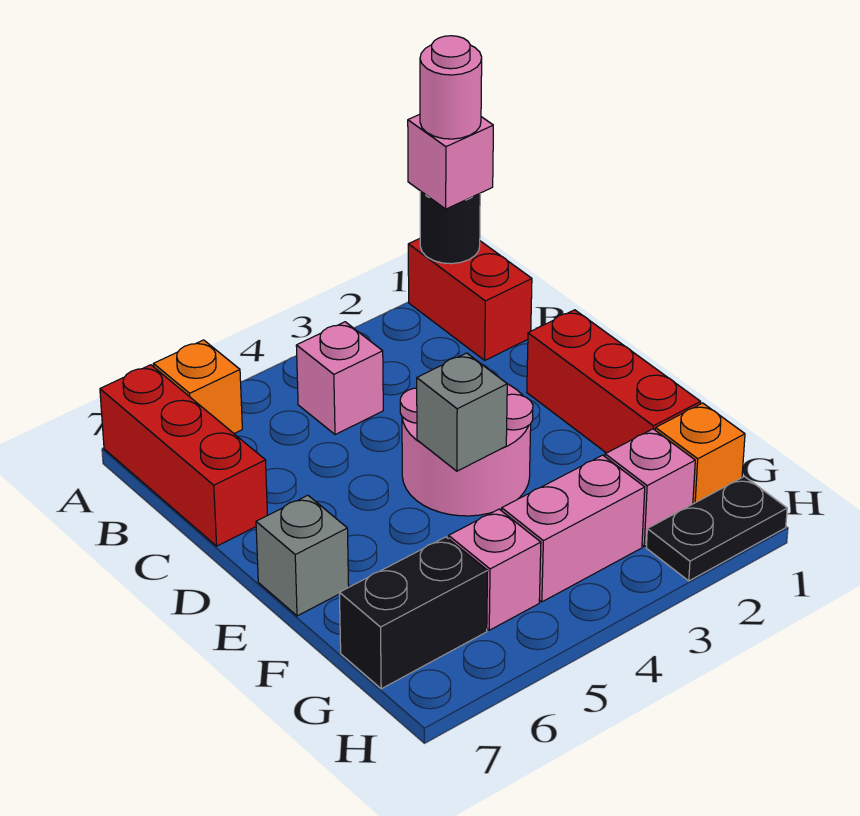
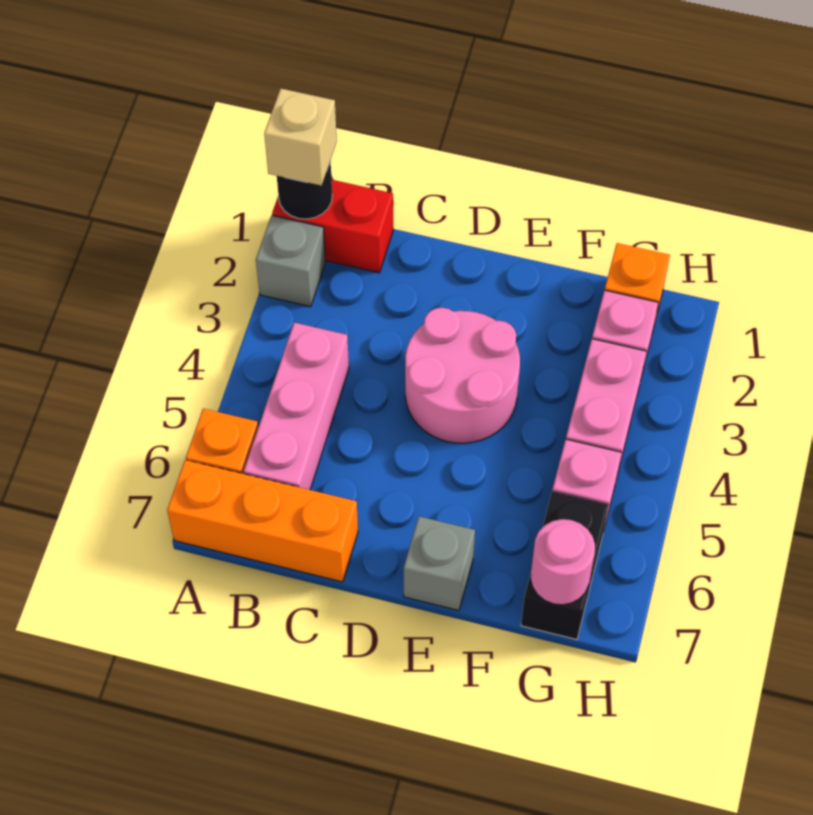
pink brick A1 level 3 -> tan brick A1 level 3
pink round brick A1 level 4 -> pink round brick G7 level 2
red brick A7:C7 level 1 -> orange brick A7:C7 level 1
pink brick B4 level 1 -> pink brick B4:B6 level 1
red brick D1:F1 level 1 -> none
grey brick E4 level 2 -> grey brick A2 level 1
black plate H1:H2 level 1 -> none

